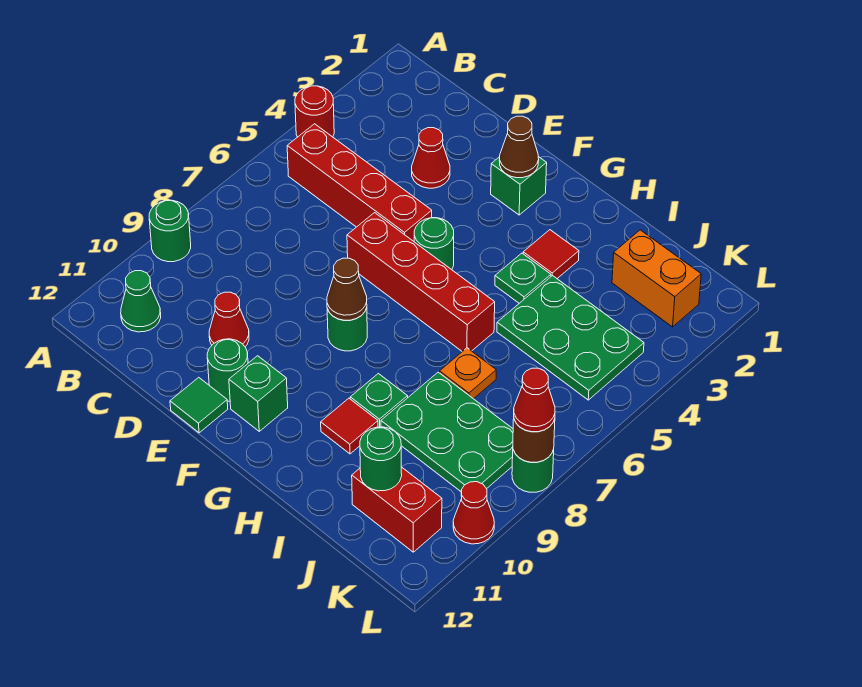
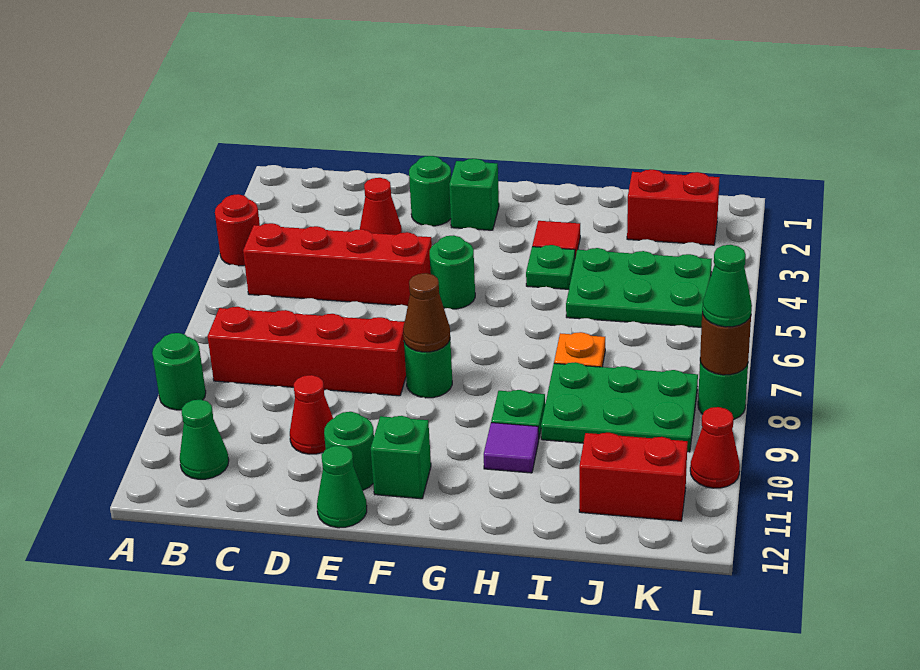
red brick E6:H6 level 1 -> red brick B8:E8 level 1
green tile E12 level 1 -> green cone E12 level 1
brown cone F2 level 2 -> none
red tile H10 level 1 -> purple tile H10 level 1
orange brick J2:K2 level 1 -> red brick J2:K2 level 1
green round brick J11 level 2 -> green round brick E2 level 1
red cone L8 level 3 -> green cone L8 level 3

